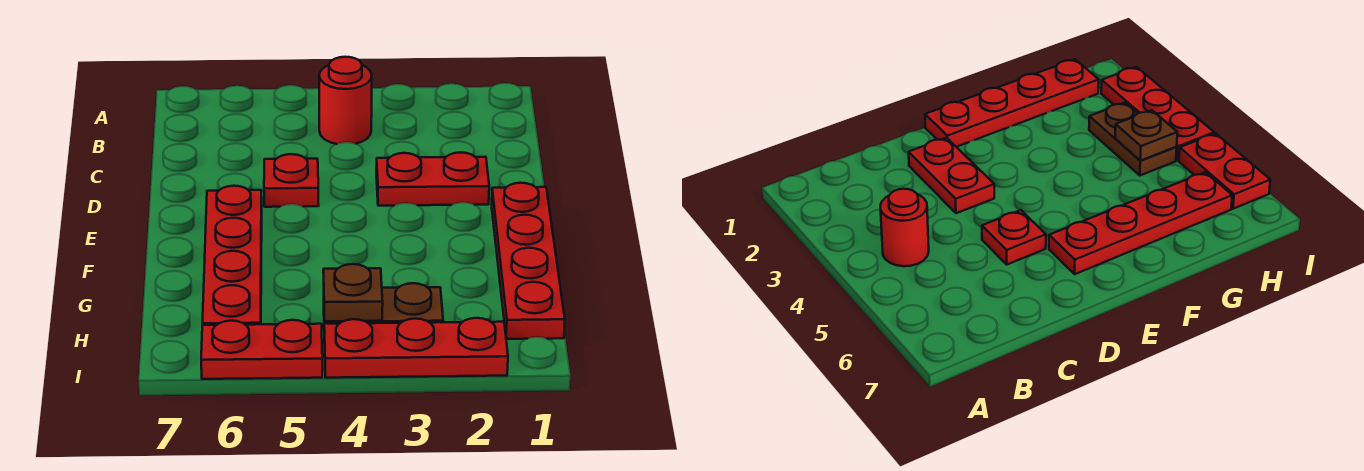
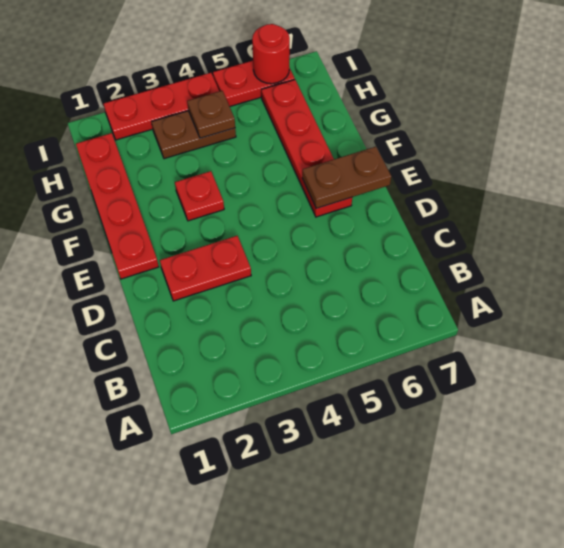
red round brick B4 level 1 -> red round brick I6 level 2
red plate D5 level 1 -> red plate F3 level 1
none -> brown plate E6:E7 level 2

